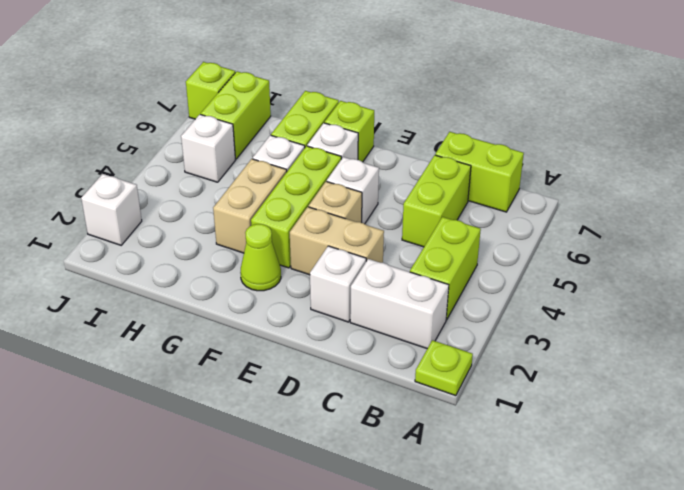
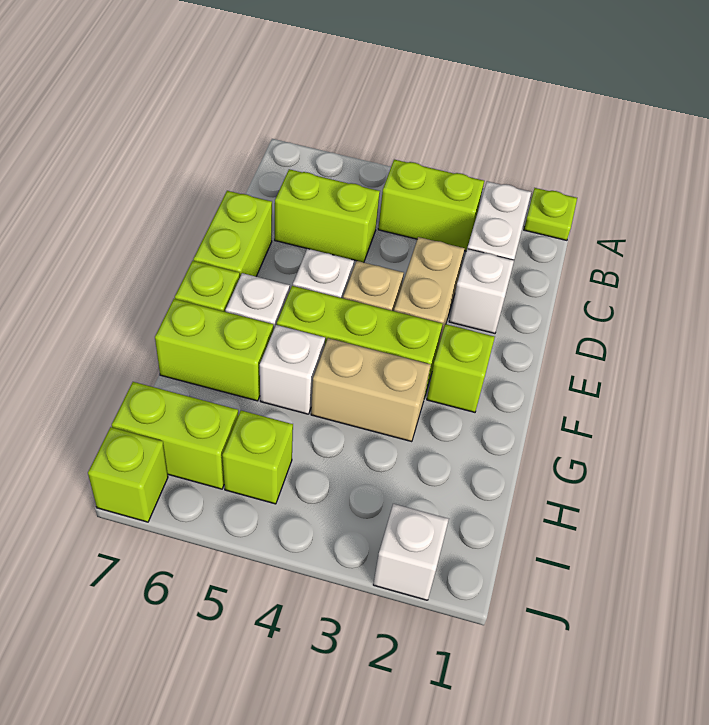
lime brick B7:C7 level 1 -> lime brick D7:E7 level 1
lime cone F2 level 1 -> lime brick F2 level 1
white brick I5 level 1 -> lime brick I5 level 1

